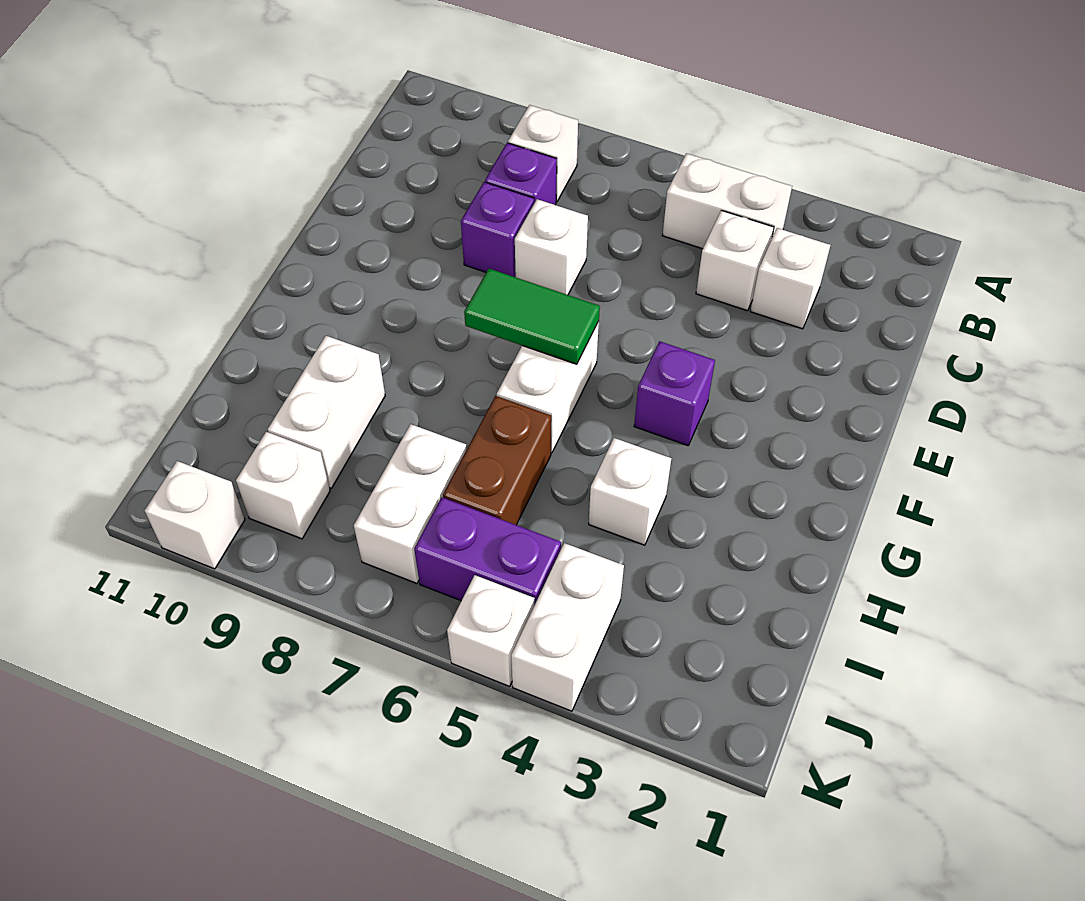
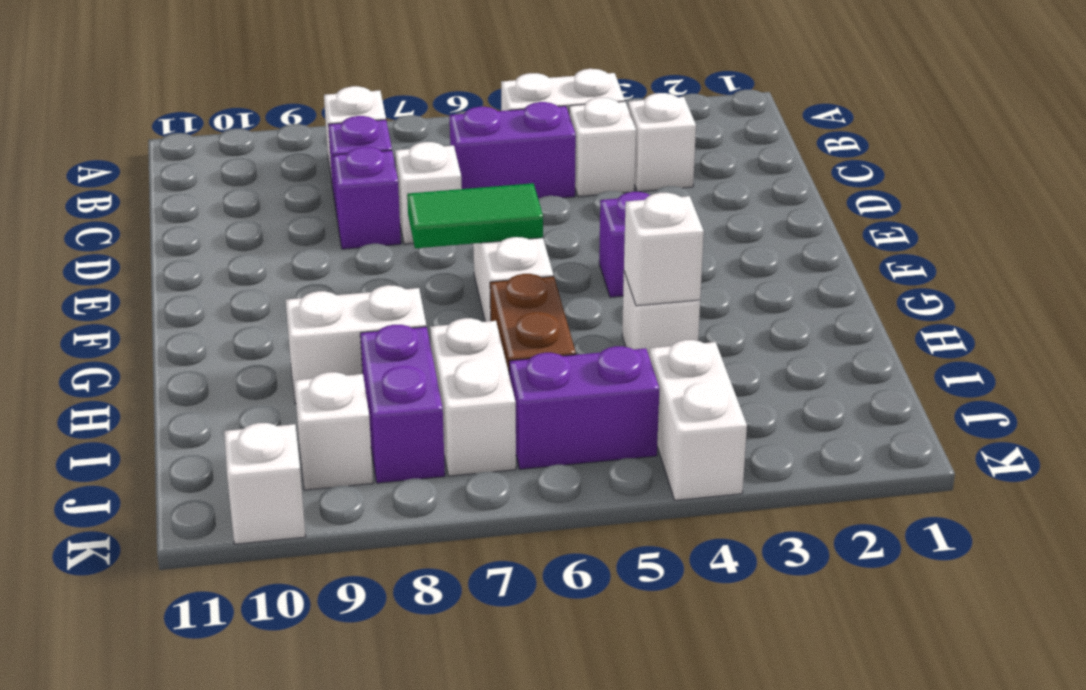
none -> purple brick C5:C6 level 1
white brick H9:I9 level 1 -> white brick H8:H9 level 1
none -> purple brick I8:J8 level 1
white brick K5 level 1 -> white brick H4 level 2

